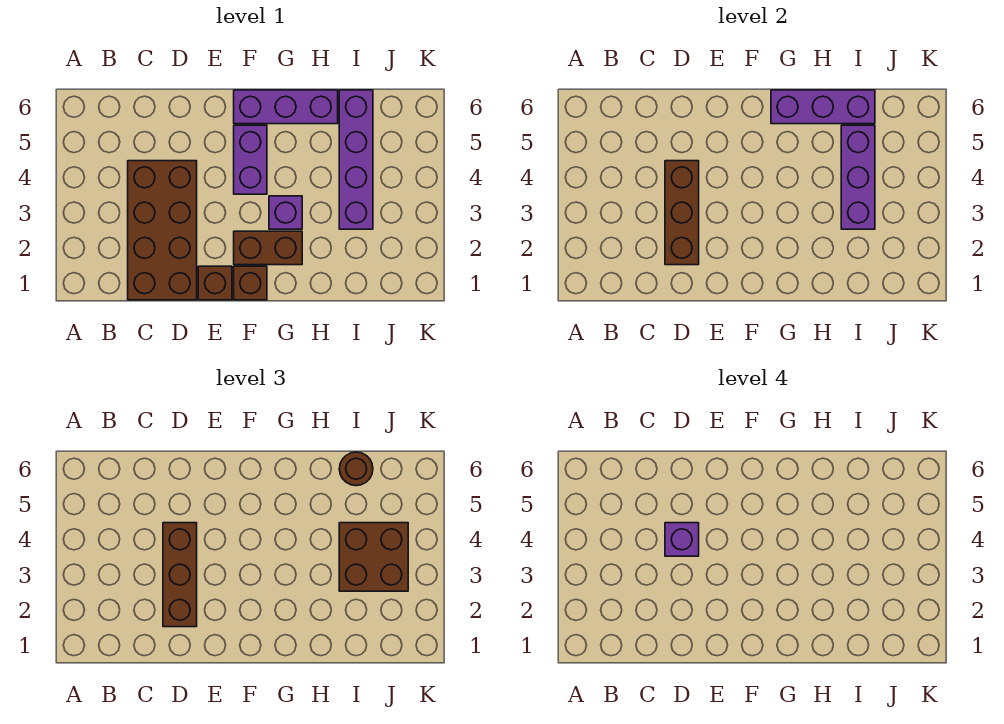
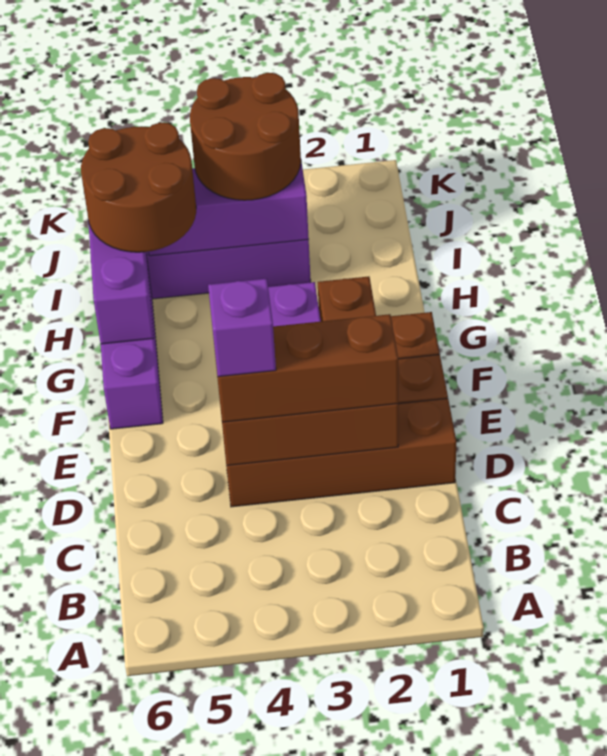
brown brick C1:D4 level 1 -> brown brick D1:D4 level 1
purple brick F4:F5 level 1 -> none
brown brick I3:J4 level 3 -> brown round brick I3:J4 level 3
brown round brick I6 level 3 -> brown round brick H5:I6 level 3

